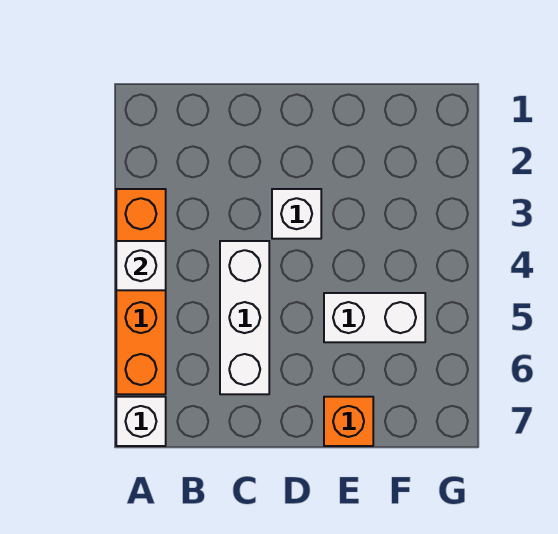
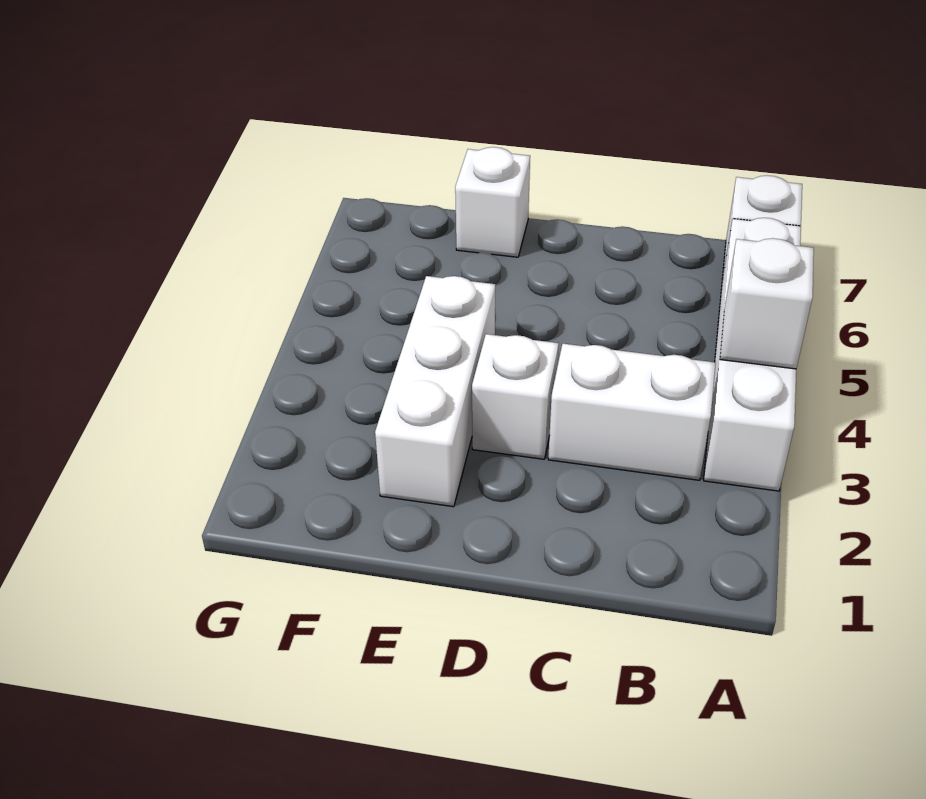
orange brick A3:A6 level 1 -> white brick A3:A6 level 1
white brick C4:C6 level 1 -> white brick E2:E4 level 1
white brick E5:F5 level 1 -> white brick B3:C3 level 1
orange brick E7 level 1 -> white brick E7 level 1

